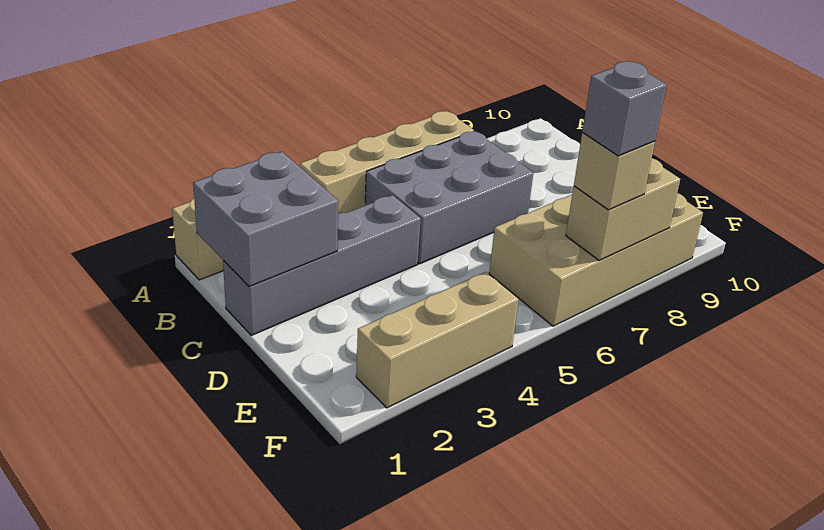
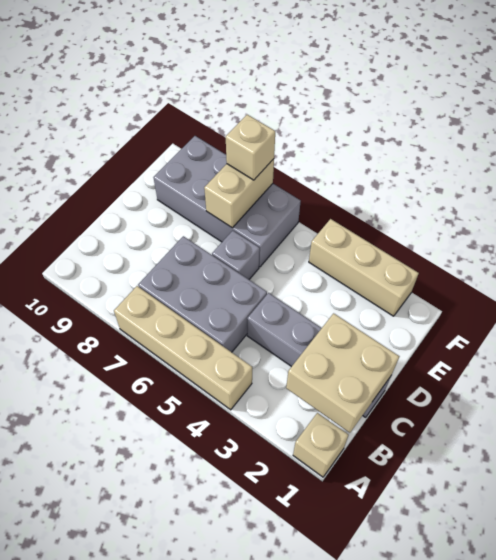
grey brick B1:C2 level 2 -> tan brick B1:C2 level 2
tan brick E6:F9 level 1 -> grey brick E6:F9 level 1
tan brick F7:F8 level 2 -> tan brick E7:F7 level 2
grey brick F7 level 4 -> grey brick D6 level 1

